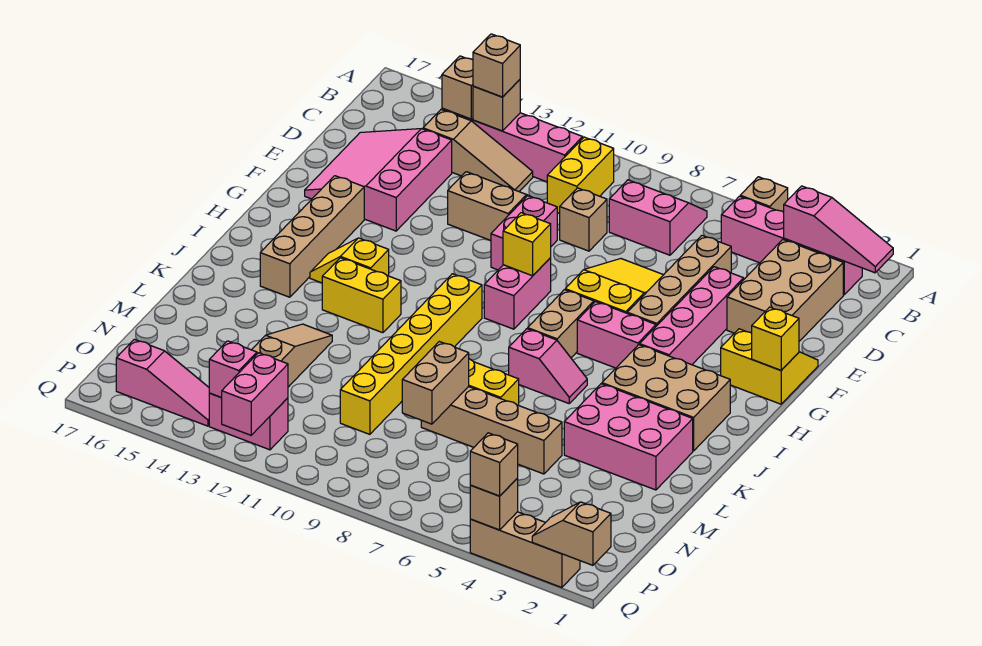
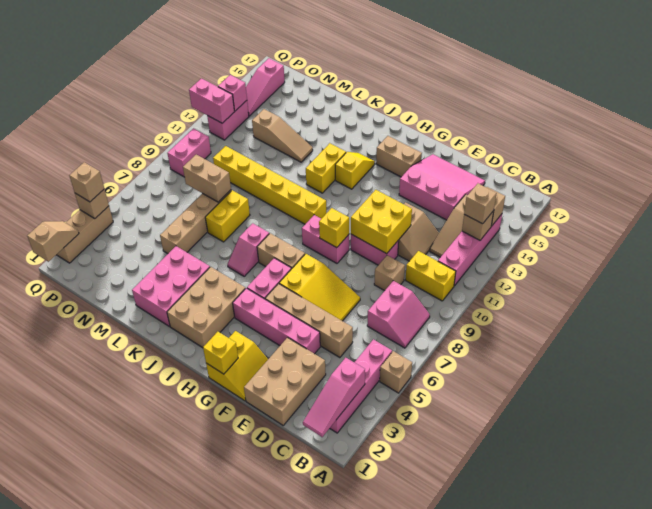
tan brick C2:E3 level 1 -> tan brick D1:E3 level 1
none -> yellow brick E10:F11 level 2
tan brick G15:J15 level 1 -> tan brick G15:H15 level 1
none -> pink brick P9:P10 level 1

